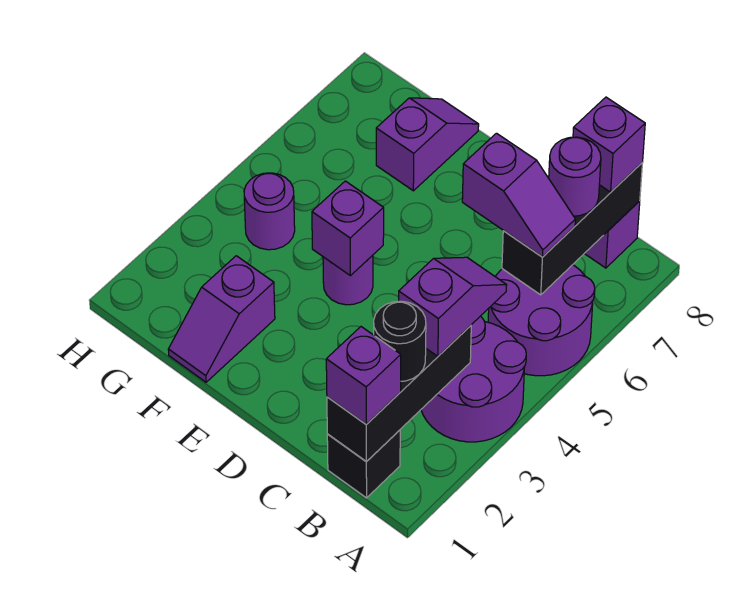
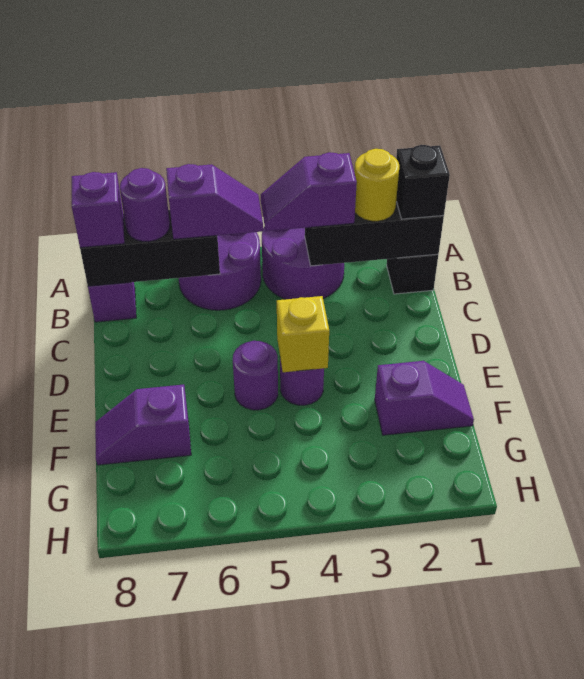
purple brick B1 level 3 -> black brick B1 level 3
black round brick B2 level 3 -> yellow round brick B2 level 3
purple slope B6:C6 level 3 top C -> purple slope B5:B6 level 3 top 6
purple brick E4 level 2 -> yellow brick E4 level 2
purple round brick G4 level 1 -> purple round brick E5 level 1

